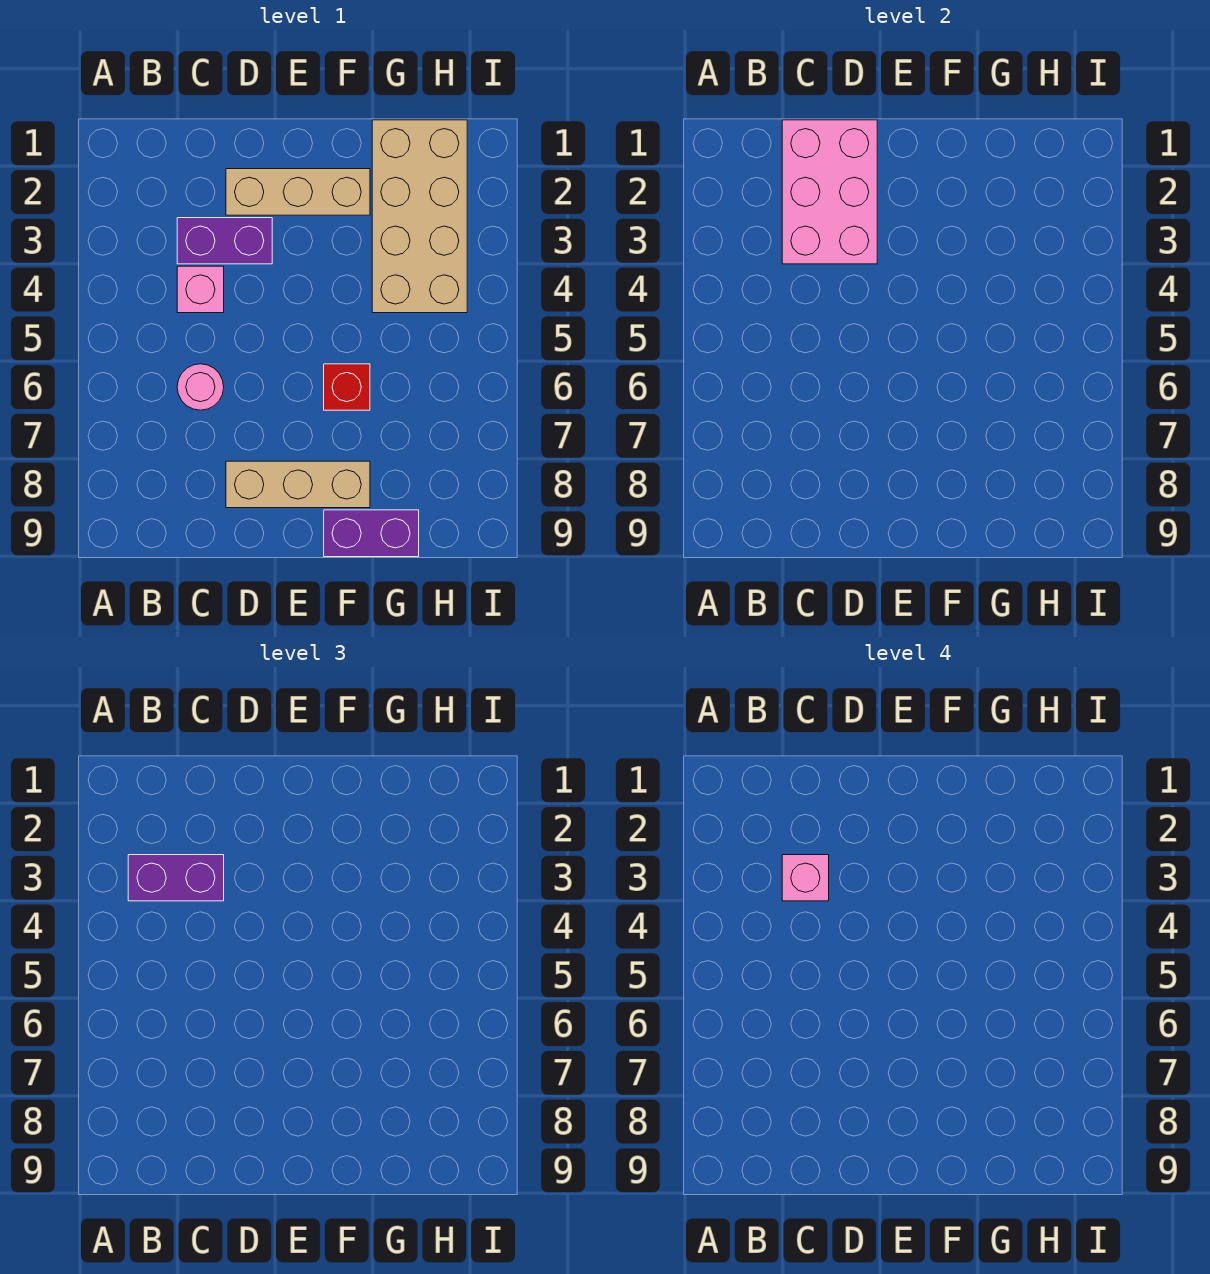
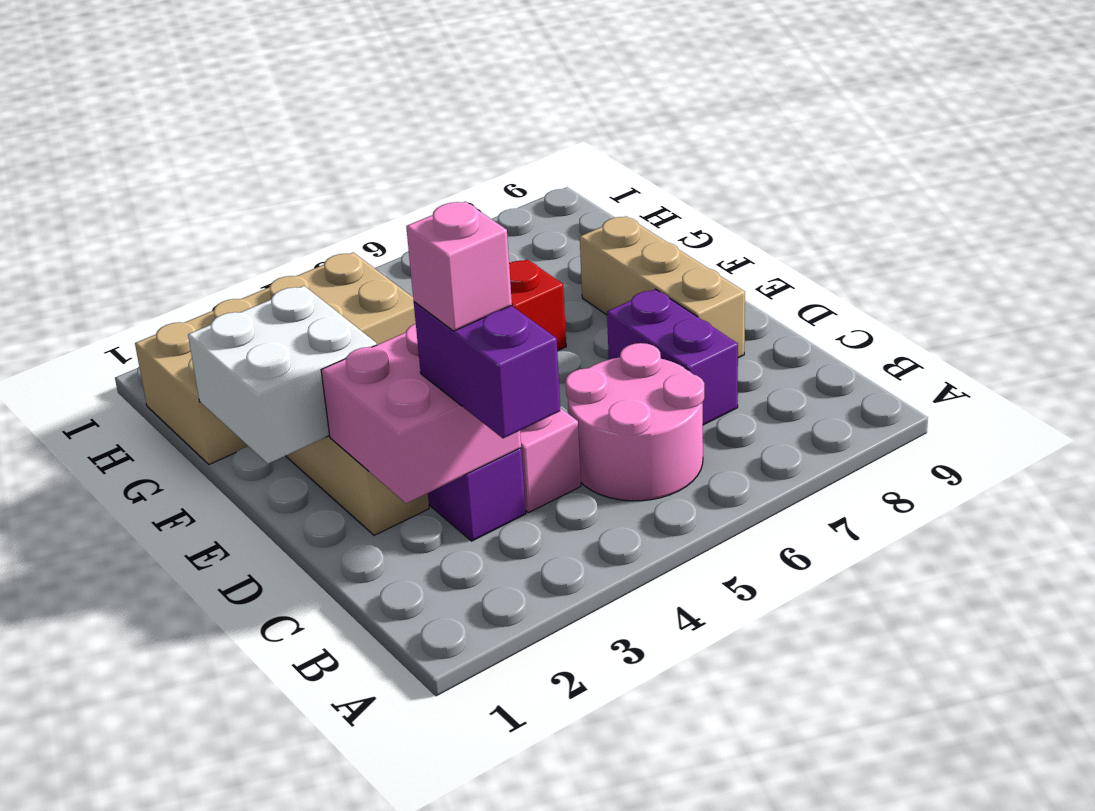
pink brick C1:D3 level 2 -> pink brick C2:D3 level 2
pink round brick C6 level 1 -> pink round brick B5:C6 level 1
none -> white brick E1:F2 level 2
purple brick F9:G9 level 1 -> purple brick C7:D7 level 1

